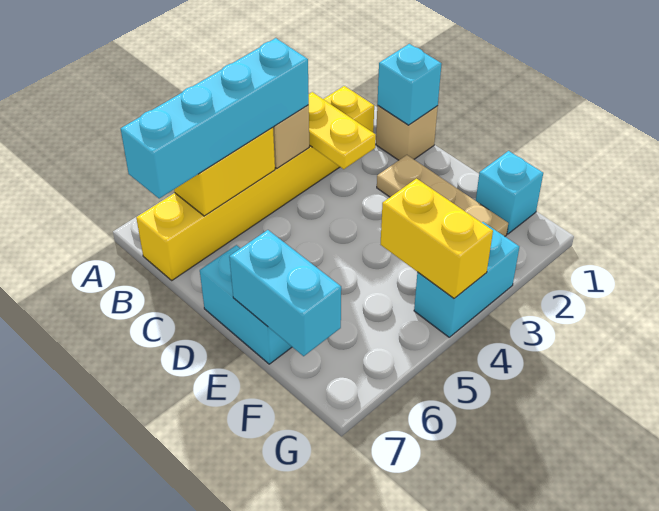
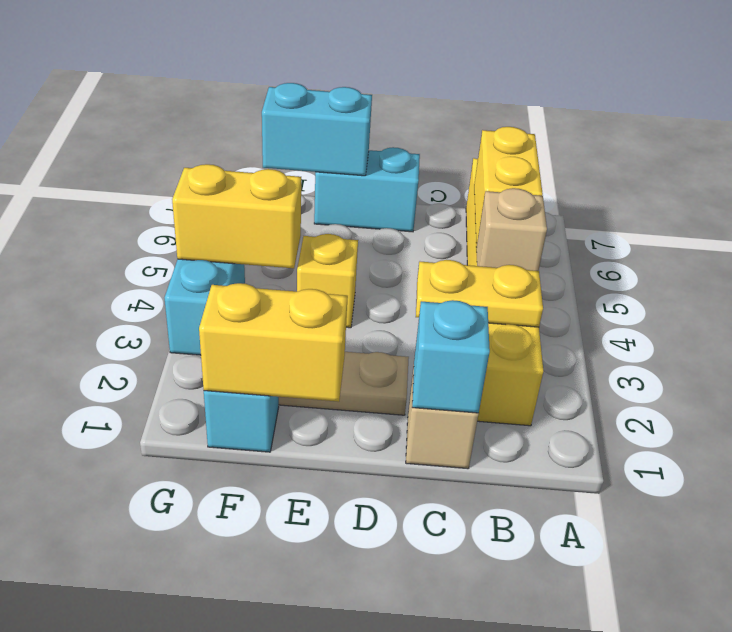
cyan brick B4:B7 level 3 -> none
none -> yellow brick E1:F1 level 2
none -> yellow brick E4 level 1

